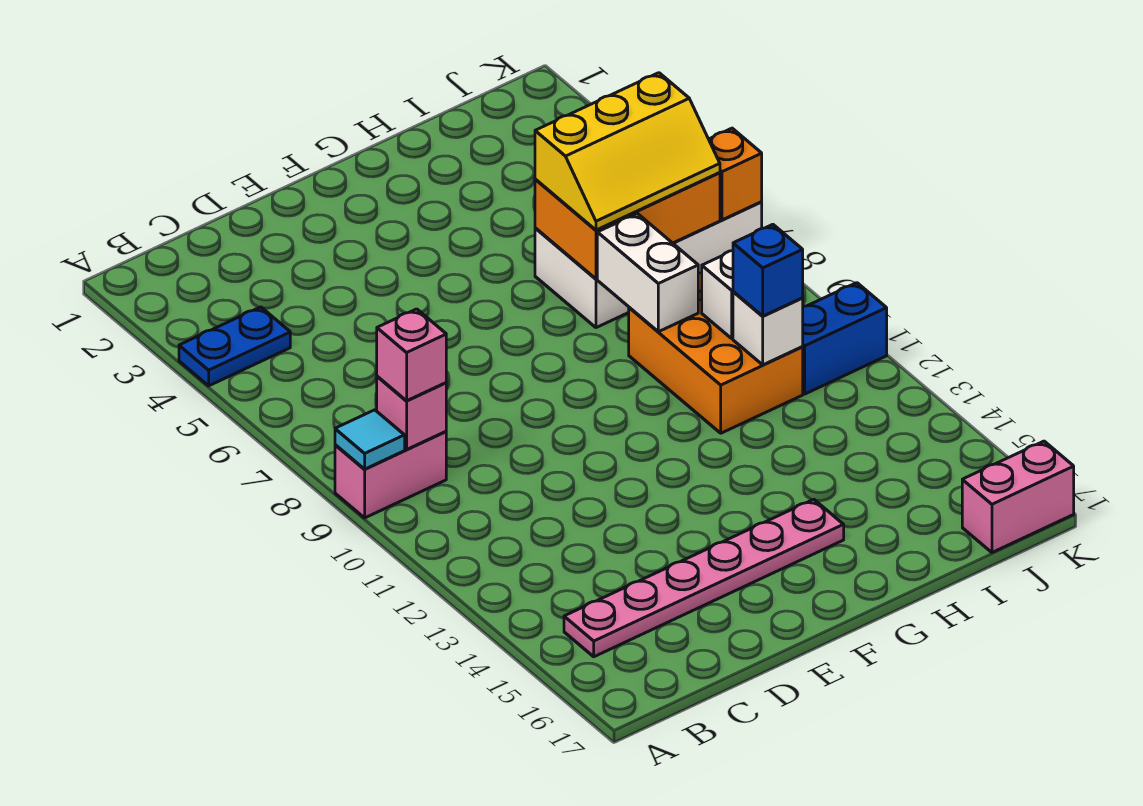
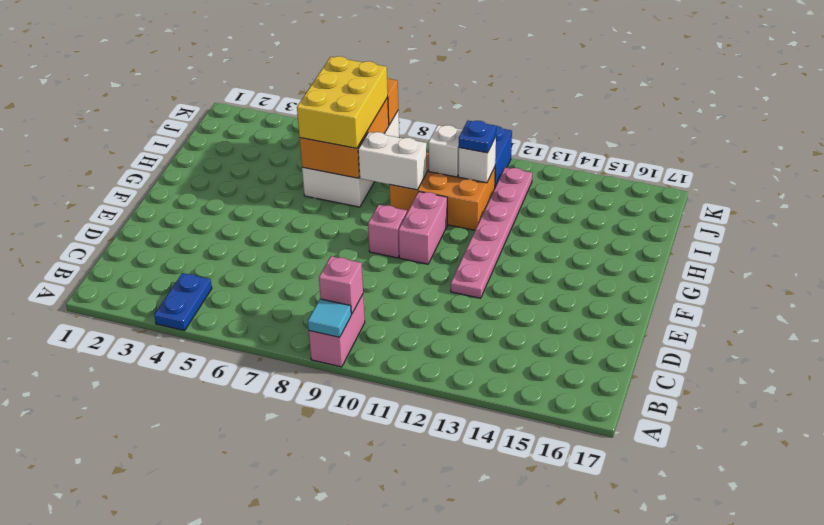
pink brick B9 level 3 -> pink brick F9 level 1
pink plate B15:G15 level 1 -> pink plate E12:J12 level 1
yellow slope H6:J7 level 3 top 6 -> yellow brick H6:J7 level 3
blue brick I11 level 3 -> blue plate I11 level 3
pink brick J17:K17 level 1 -> pink brick F10:G10 level 1

